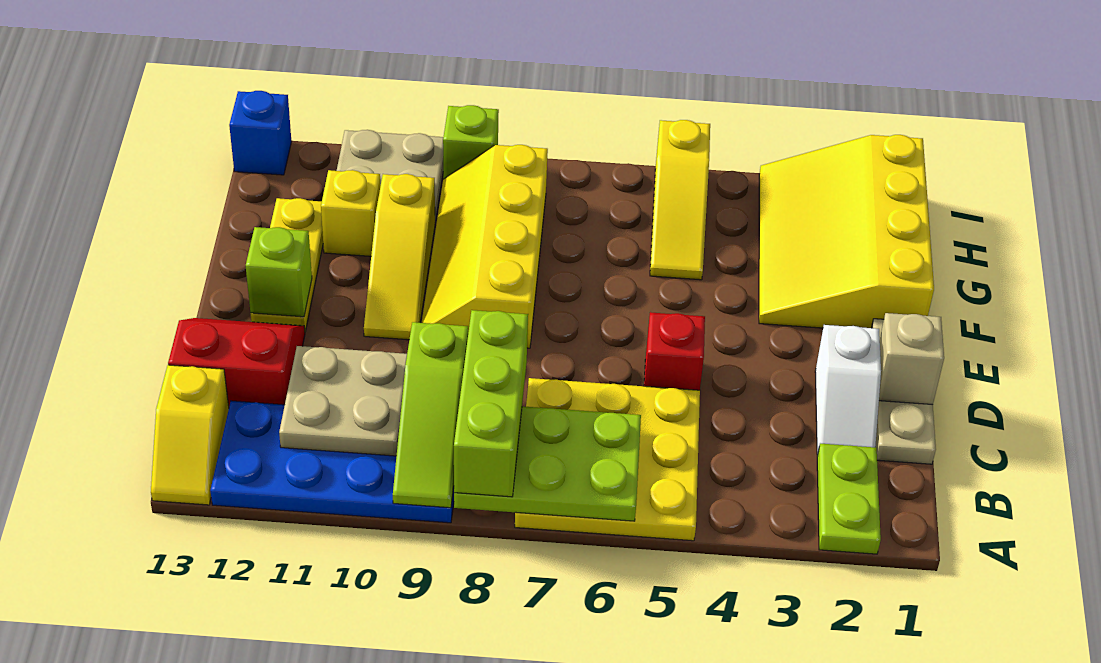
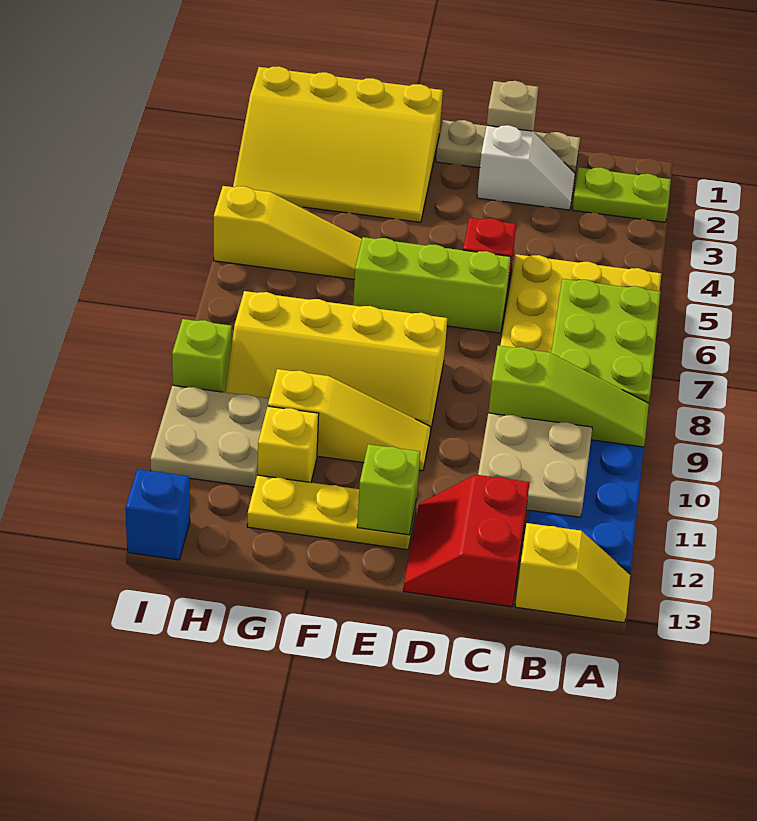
lime brick A8:C8 level 3 -> lime brick D6:F6 level 1

